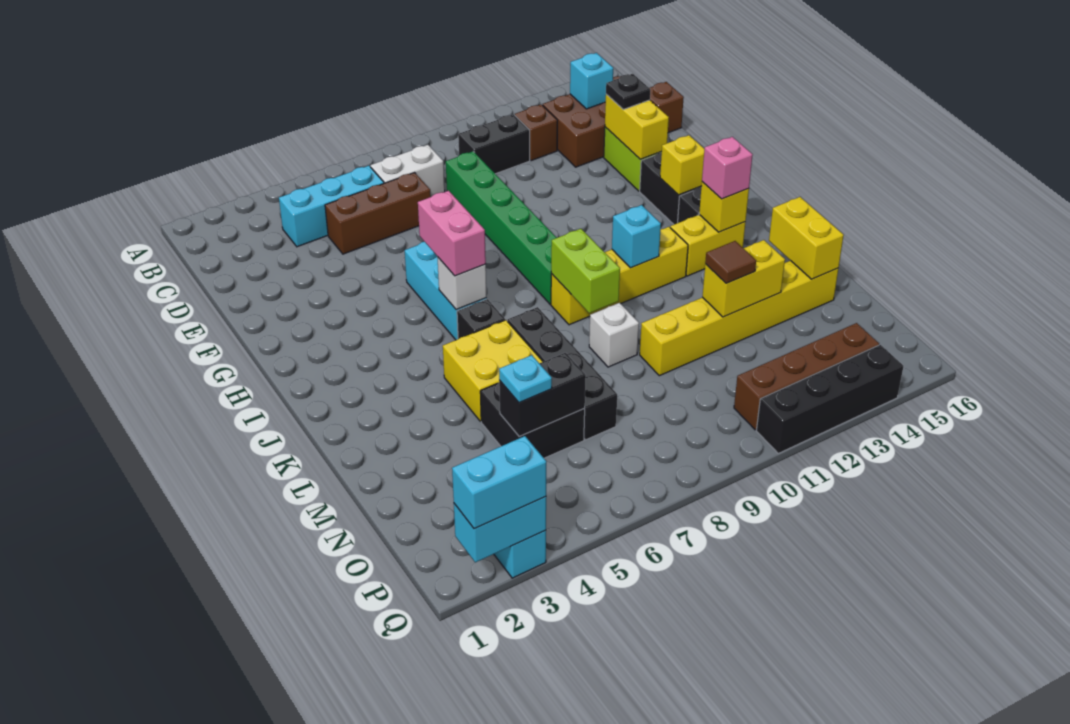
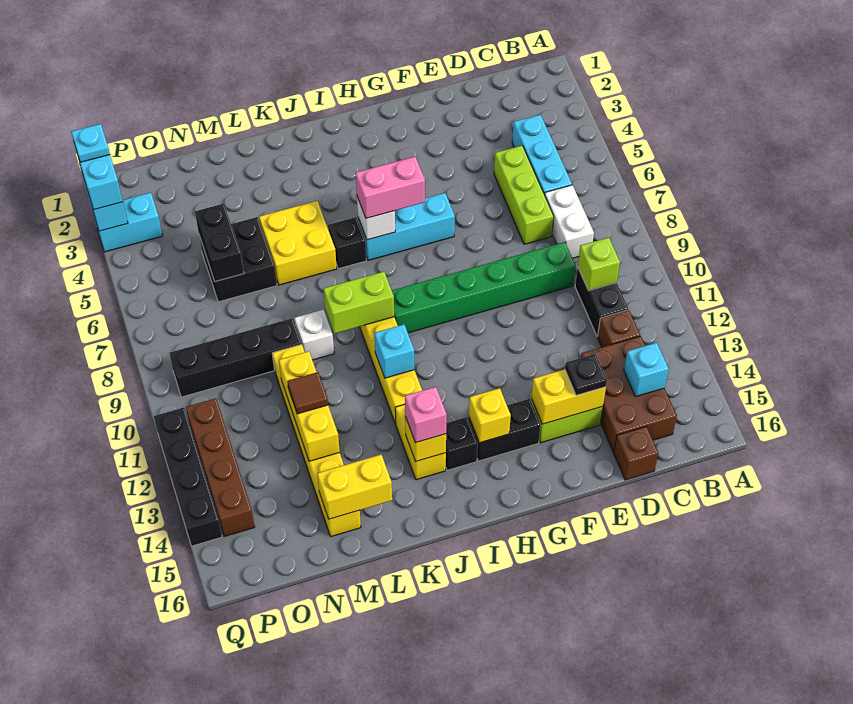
none -> lime brick C10 level 2
brown brick D5:D7 level 1 -> lime brick D5:D7 level 1
black brick K7:N7 level 1 -> black brick M9:P9 level 1
yellow brick M12:M13 level 2 -> yellow brick M11:M13 level 2
cyan plate N5 level 3 -> cyan plate Q2 level 4

